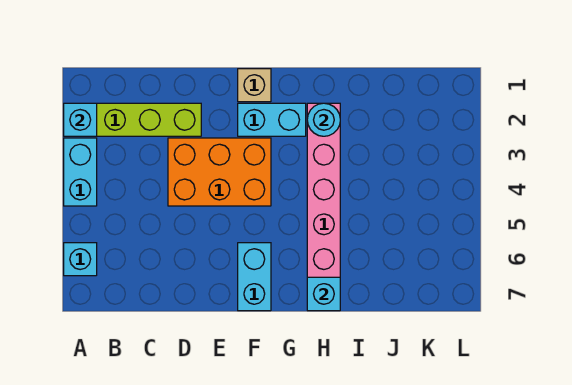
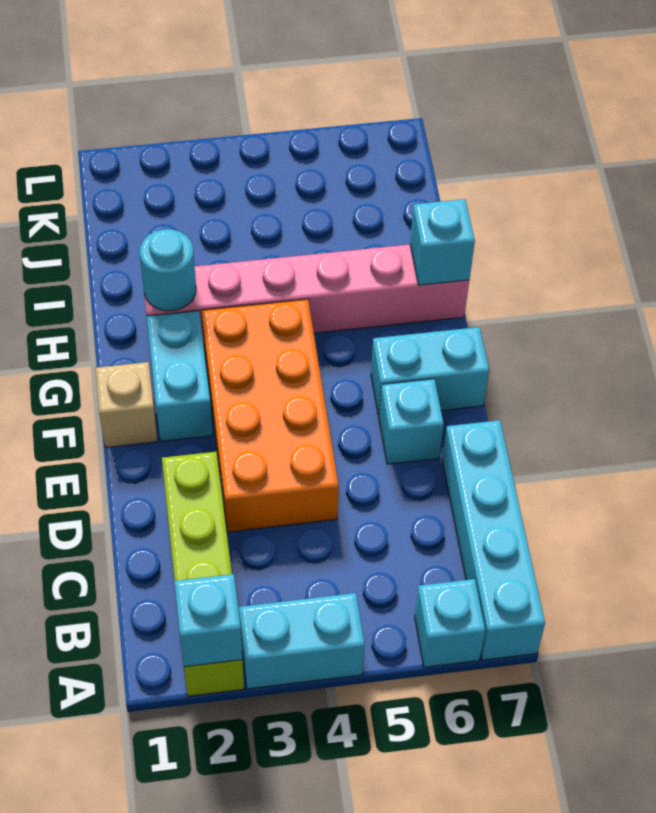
none -> cyan brick A7:D7 level 1
orange brick D3:F4 level 1 -> orange brick D3:G4 level 1
none -> cyan brick E6 level 1

